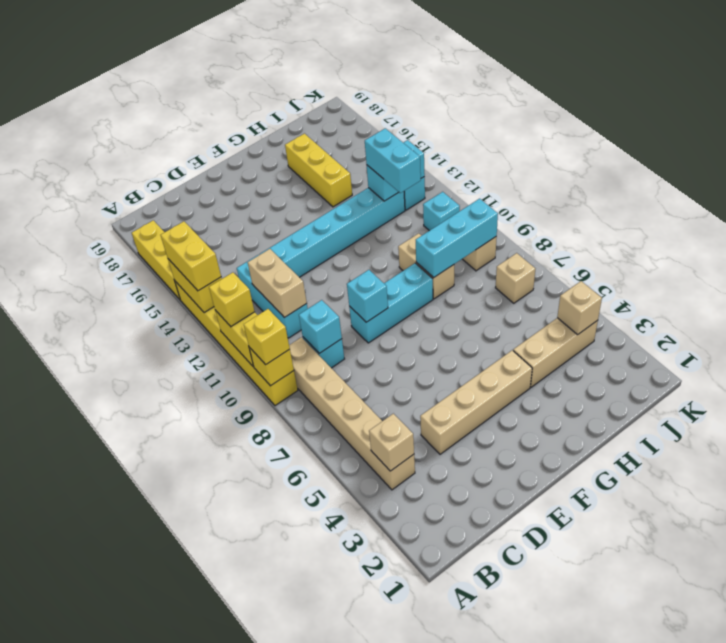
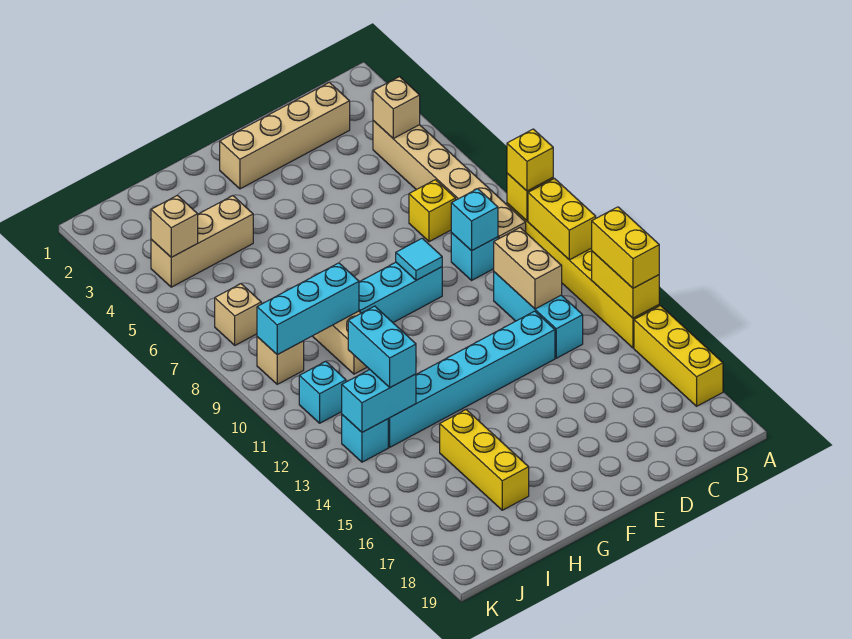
yellow brick A11 level 3 -> yellow brick C7 level 1
tan brick D4:G4 level 1 -> tan brick C2:F2 level 1
cyan brick E9 level 2 -> cyan tile E9 level 2

